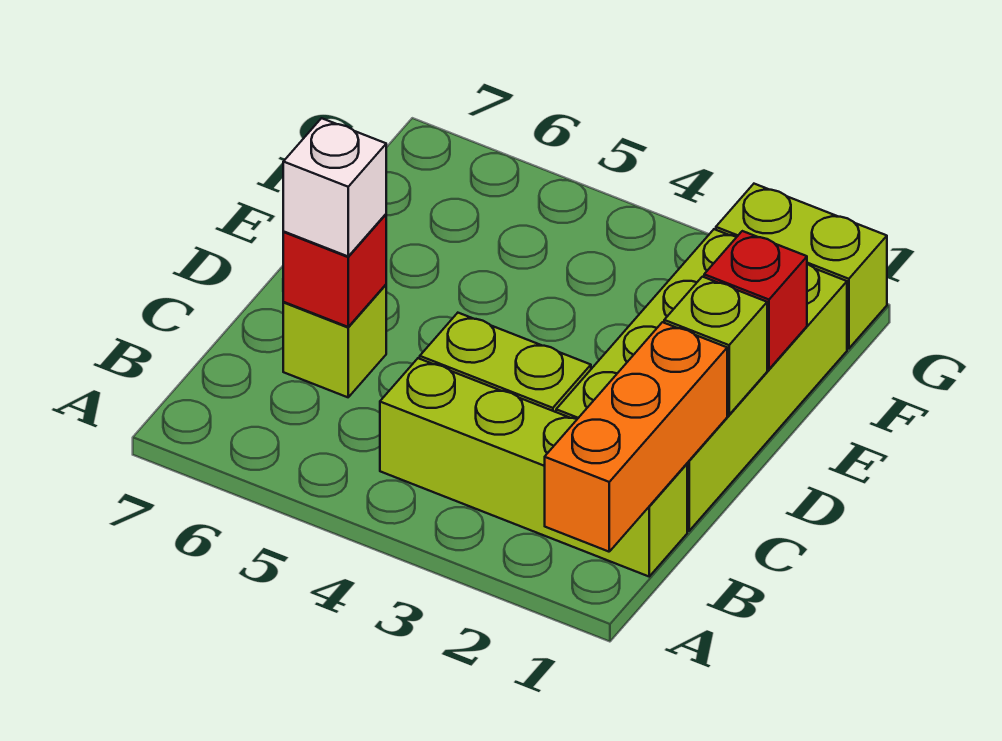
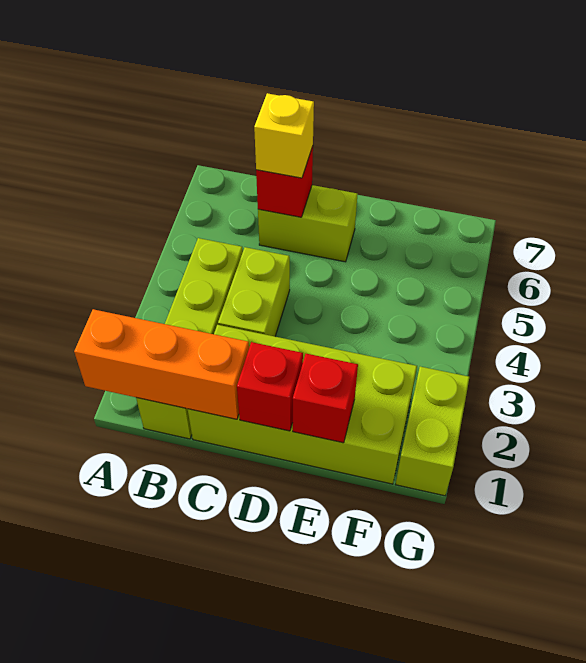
lime brick C6 level 1 -> lime brick C6:D6 level 1
white brick C6 level 3 -> yellow brick C6 level 3
lime brick D1 level 2 -> red brick D1 level 2

